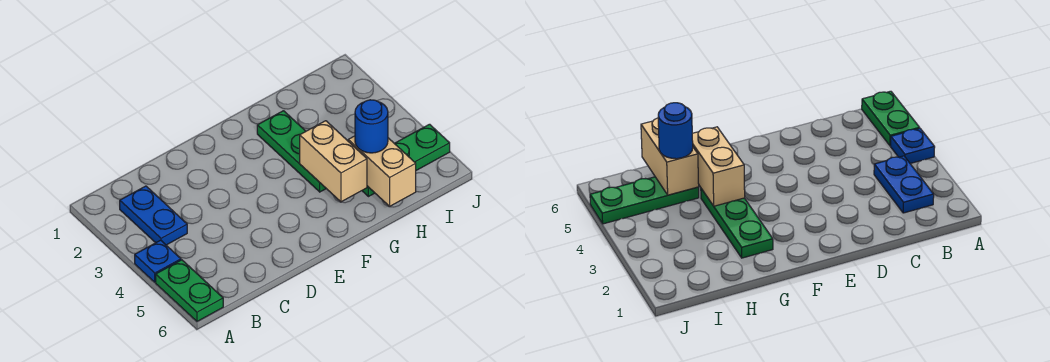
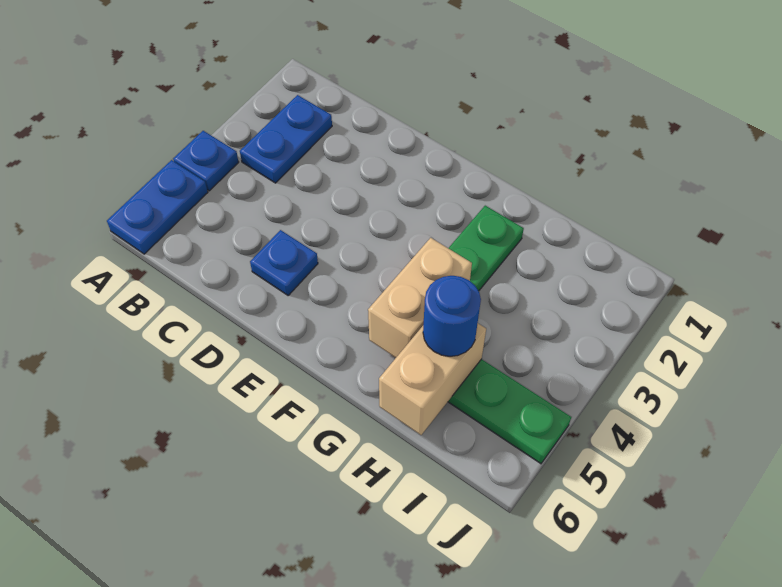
green plate A5:A6 level 1 -> blue plate A5:A6 level 1
none -> blue plate D5 level 1

